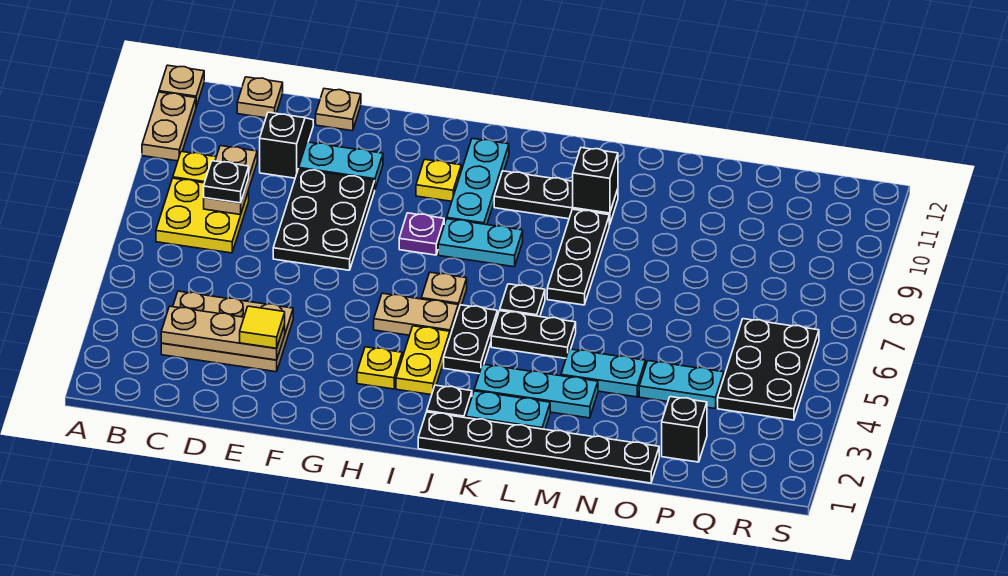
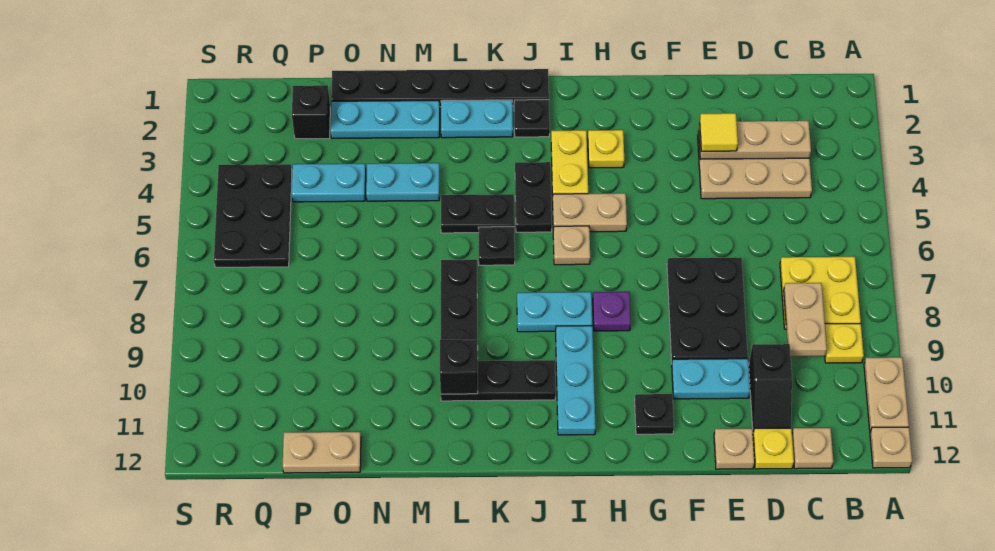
black plate C8 level 3 -> black plate G11 level 1
yellow plate H10 level 1 -> yellow plate D12 level 1
cyan plate K3:M3 level 1 -> cyan plate M2:O2 level 1
none -> tan plate O12:P12 level 1

